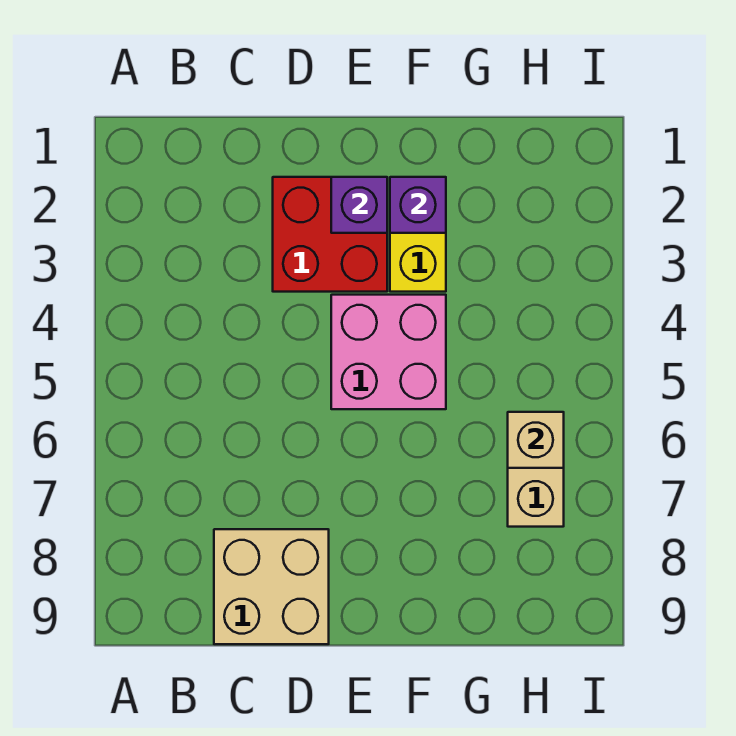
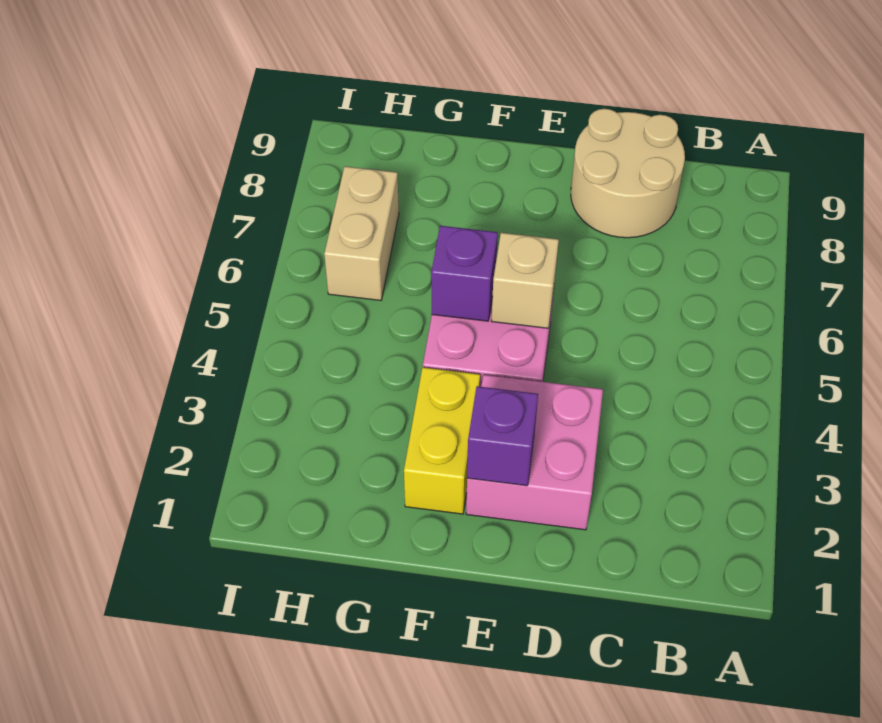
tan brick C8:D9 level 1 -> tan round brick C8:D9 level 1
red brick D2:E3 level 1 -> pink brick D2:E3 level 1
purple brick F2 level 2 -> purple brick F5 level 2
tan brick H6 level 2 -> tan brick E5 level 2

